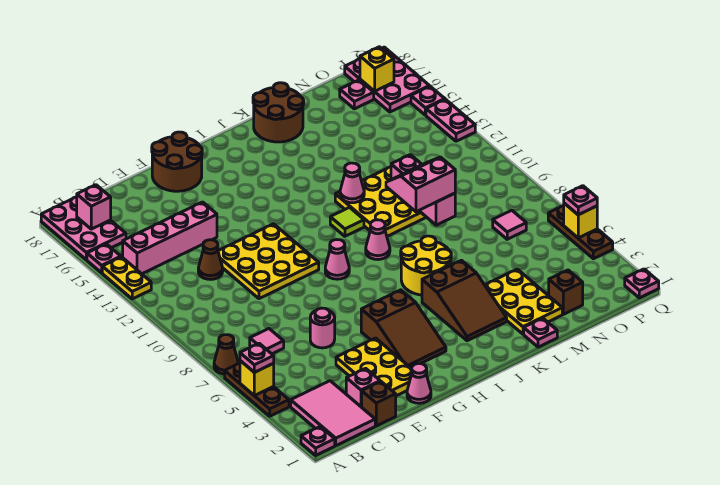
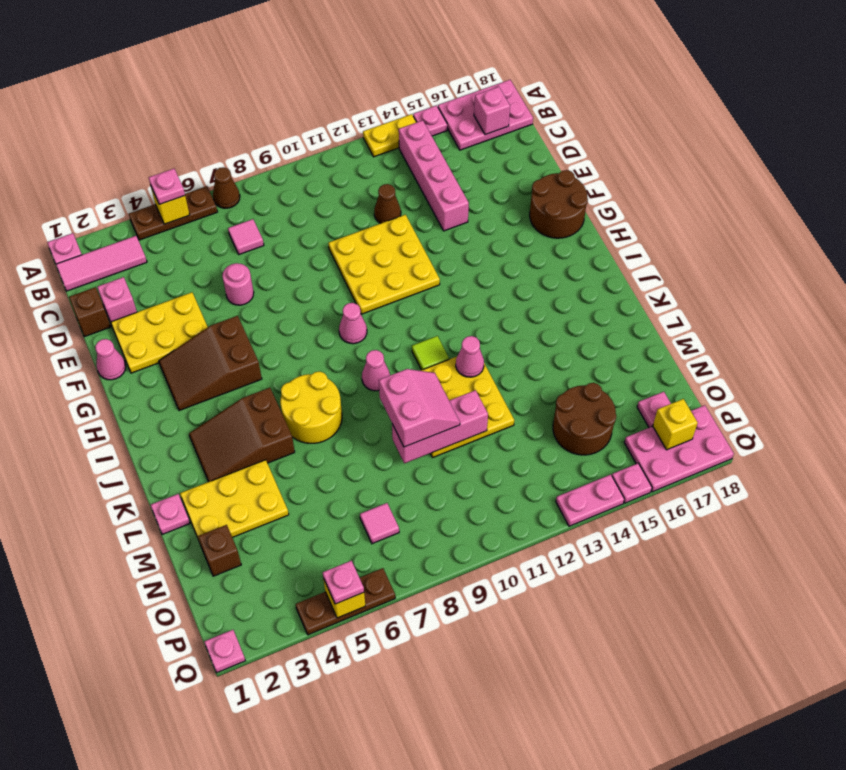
pink tile B1:C3 level 1 -> pink tile B1:B3 level 1
brown round brick K17:L18 level 1 -> brown round brick N14:O15 level 1

